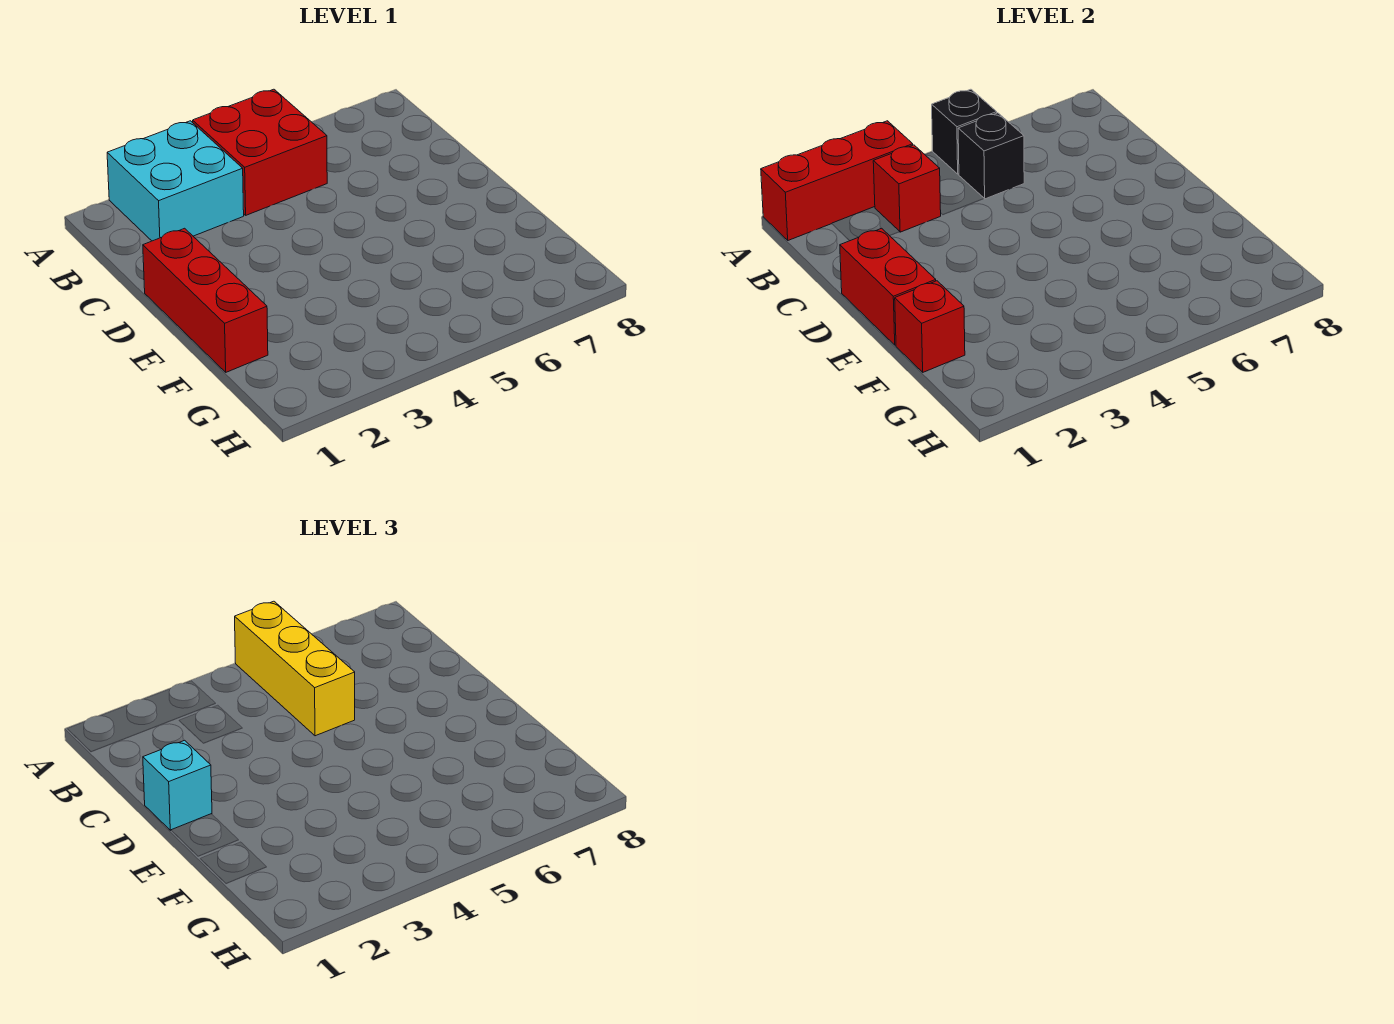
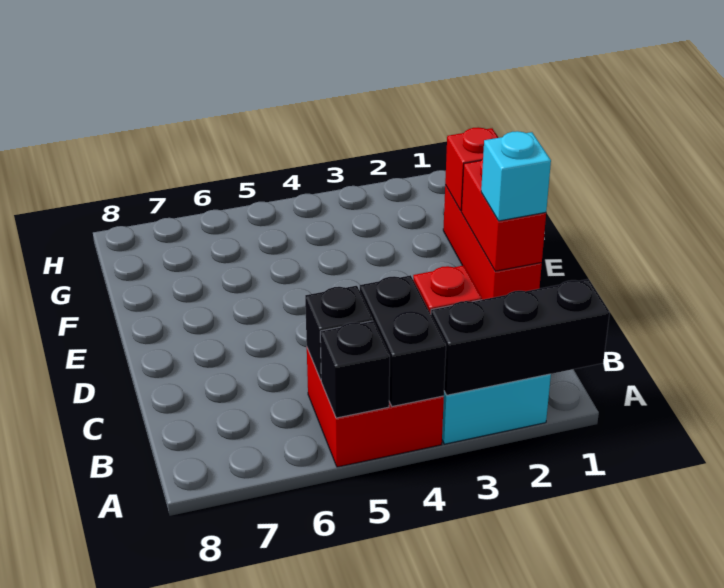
red brick A1:A3 level 2 -> black brick A1:A3 level 2
none -> black brick A4:B4 level 2
yellow brick A5:C5 level 3 -> none

